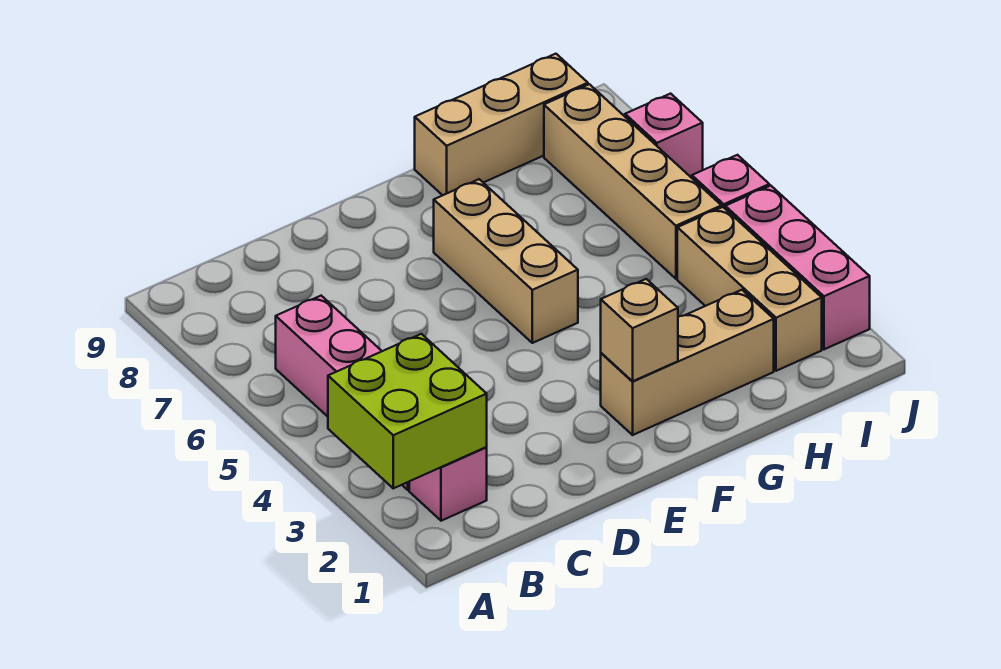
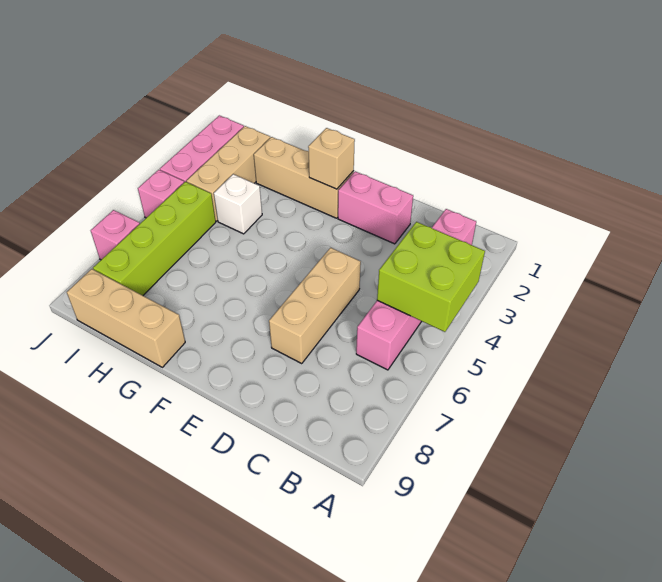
lime brick A2:B3 level 2 -> lime brick A4:B5 level 2
none -> pink brick D2:E2 level 1
tan brick F5:F7 level 1 -> tan brick D5:D7 level 1
none -> white brick H4 level 1
tan brick I5:I8 level 1 -> lime brick I5:I8 level 1

